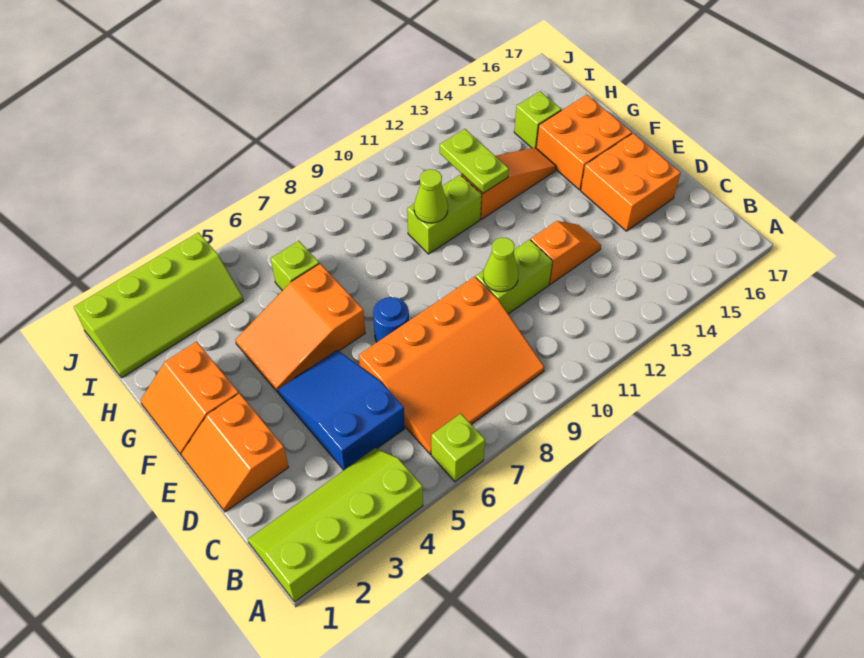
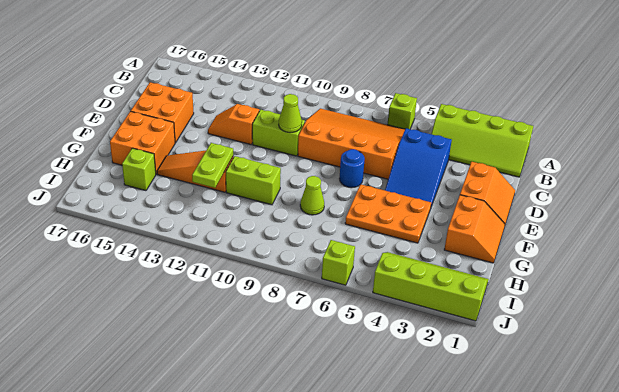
orange slope F4:G6 level 1 top 6 -> orange plate F4:G6 level 1
lime cone G10 level 2 -> lime cone G8 level 1
lime brick H6 level 1 -> lime brick J6 level 1

